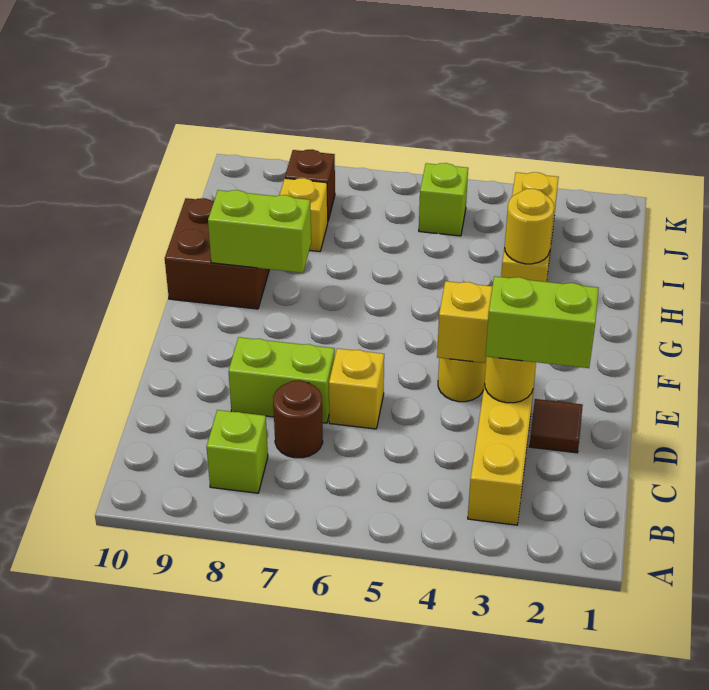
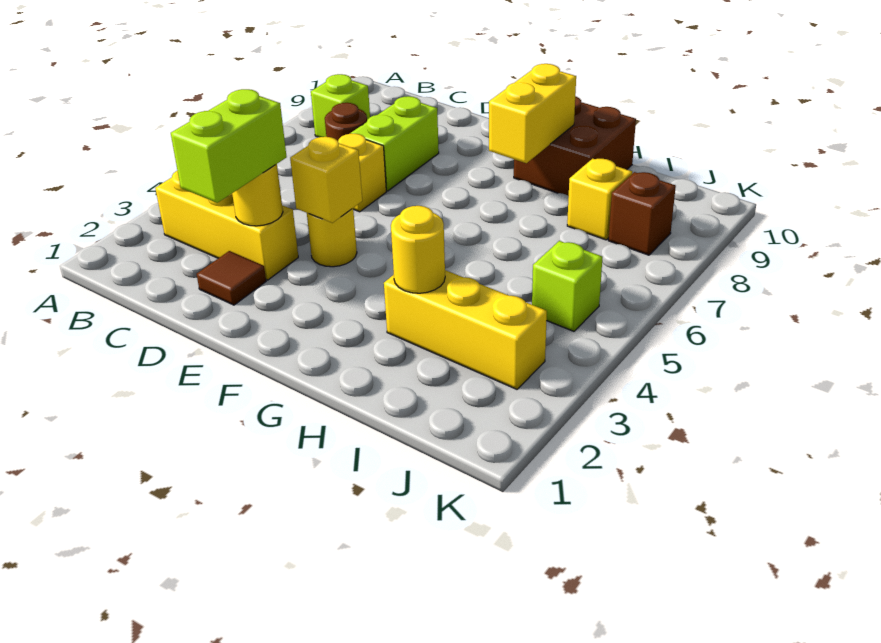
lime brick G8:G9 level 2 -> yellow brick G8:G9 level 2

